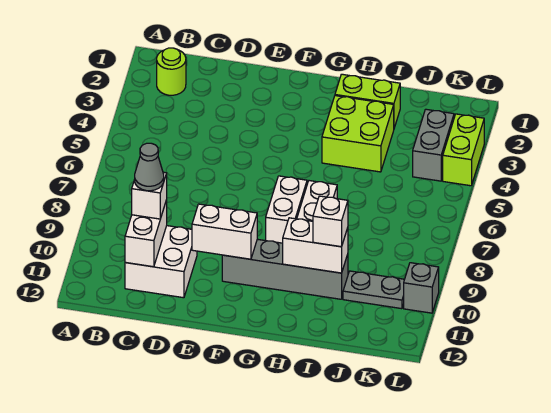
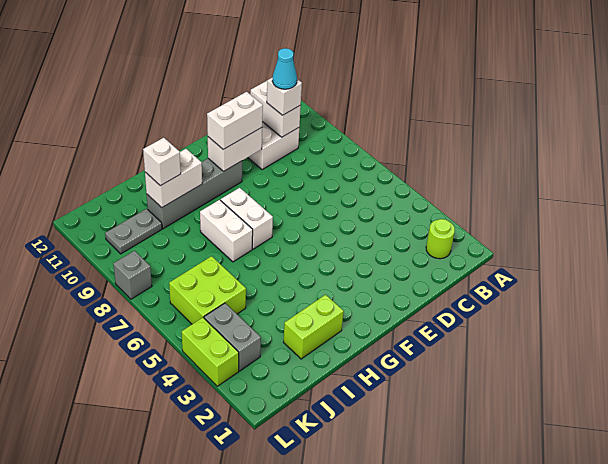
grey cone C10 level 4 -> cyan cone C10 level 4
none -> white brick E10:F10 level 3
lime brick H3:I4 level 1 -> lime brick J5:K6 level 1
grey brick L10 level 1 -> grey brick L8 level 1

